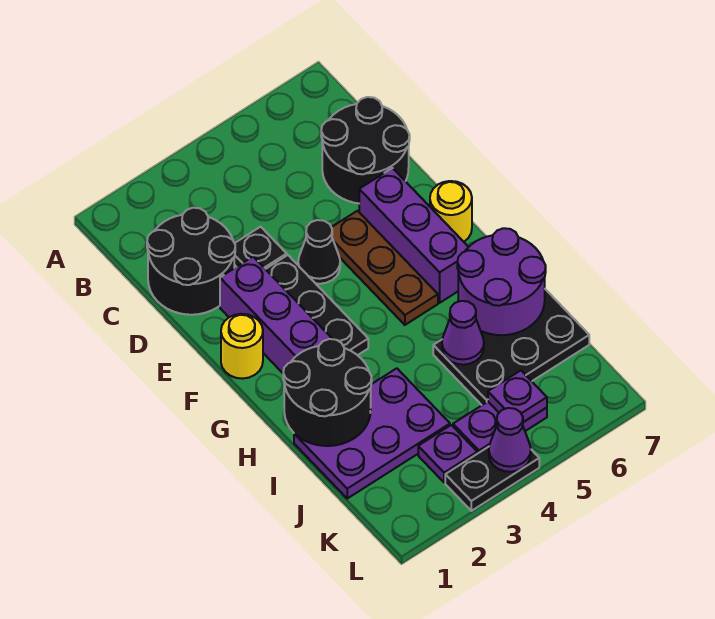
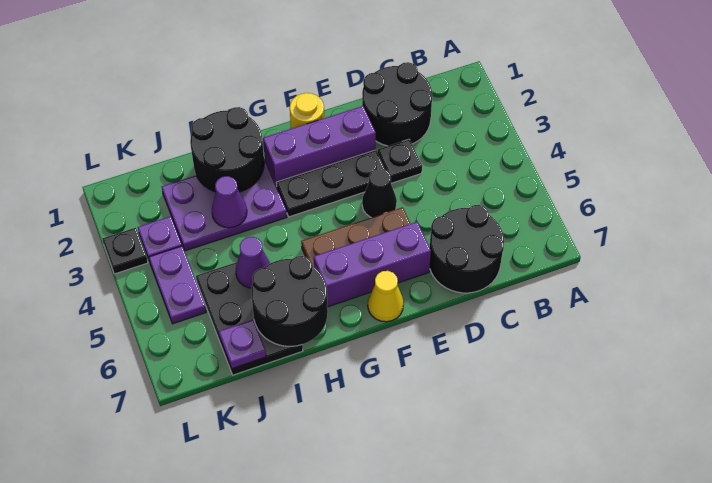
yellow round brick F7 level 1 -> yellow cone F7 level 1
purple round brick H6:I7 level 2 -> black round brick H6:I7 level 2
purple plate I1:J3 level 1 -> purple plate H2:J3 level 1
purple plate K5 level 2 -> purple plate J7 level 2
black plate L3:L4 level 1 -> black plate L3 level 1
purple cone L4 level 2 -> purple cone I3 level 2

